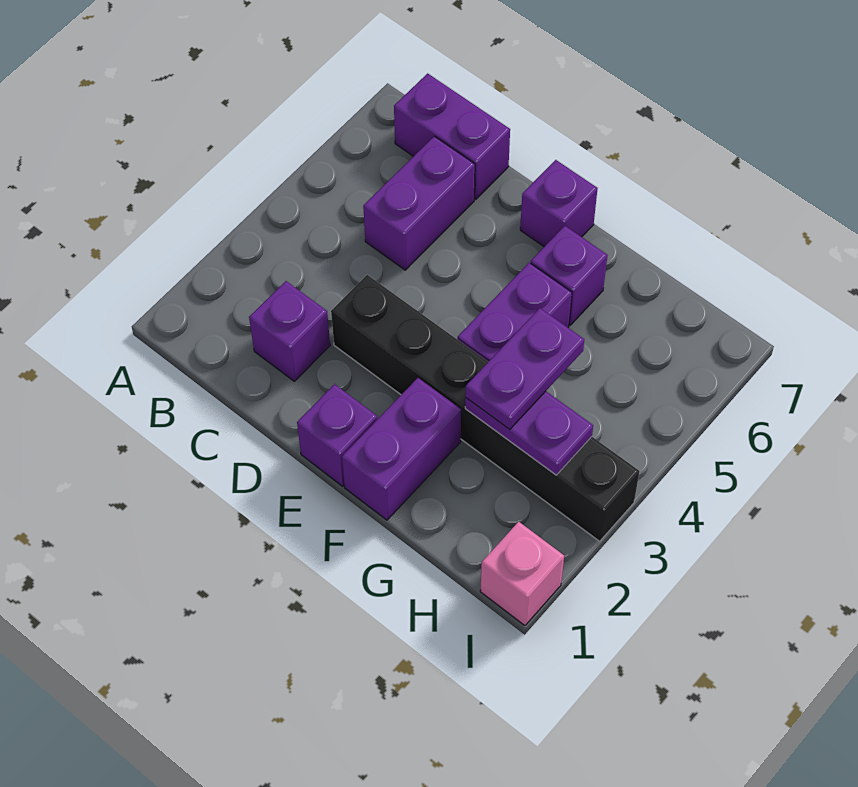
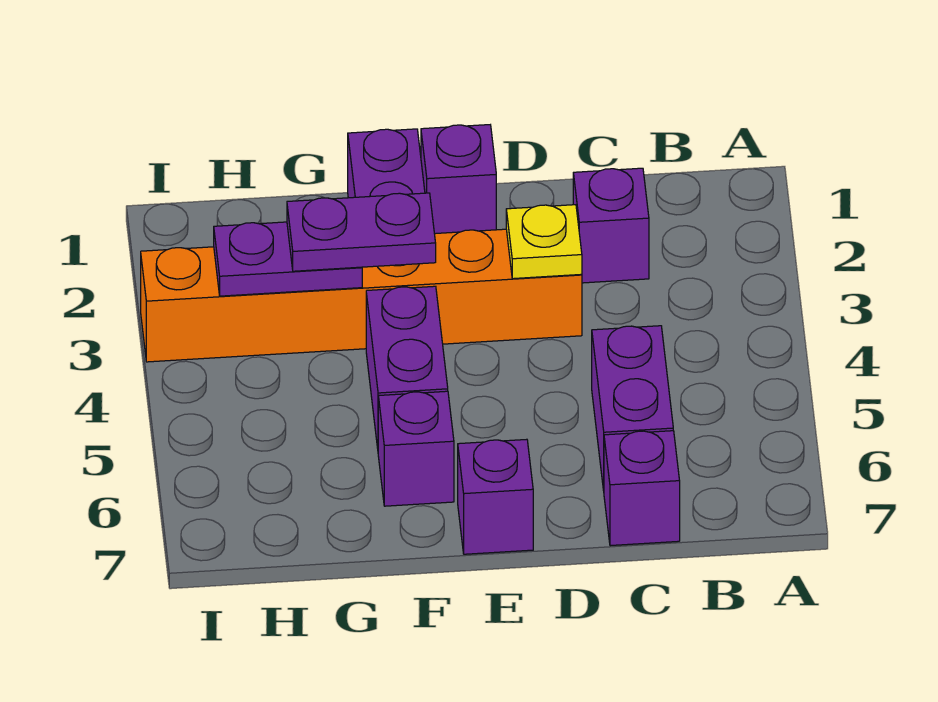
purple brick B7:C7 level 1 -> purple brick C7 level 1
black brick D3:I3 level 1 -> orange brick D3:I3 level 1
none -> yellow plate D3 level 2
purple plate G3:G4 level 3 -> purple plate F3:G3 level 3
pink brick I1 level 1 -> none

